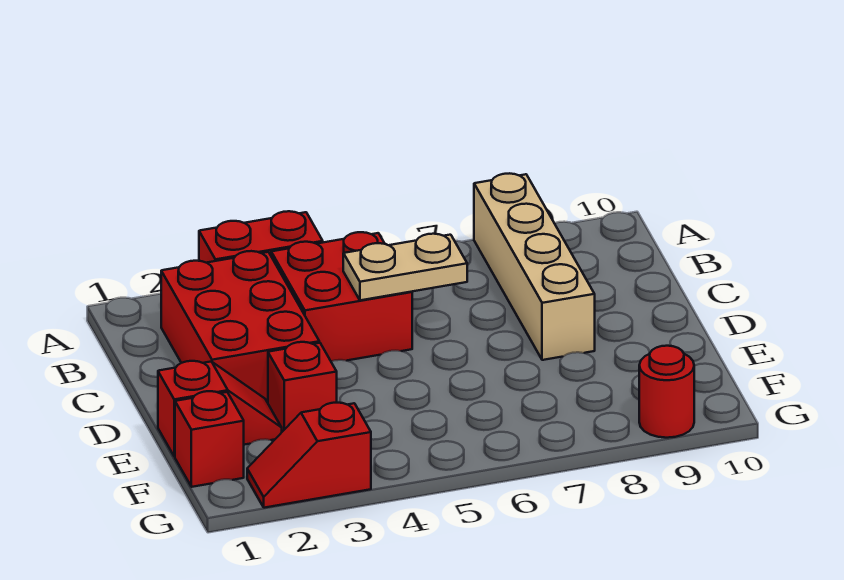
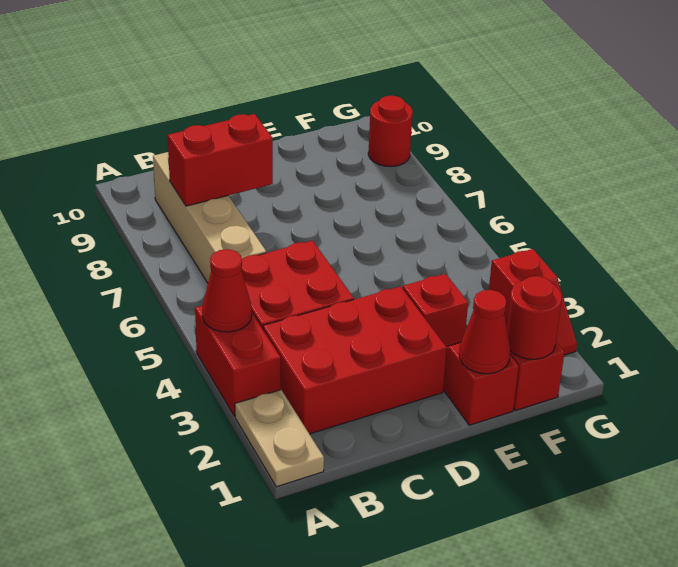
none -> red cone A4 level 2
tan brick A8:D8 level 1 -> tan brick B6:B9 level 1
none -> red brick B8:C8 level 2
tan plate C5:C6 level 2 -> tan plate A1:A2 level 1
none -> red cone E1 level 2
none -> red round brick F1 level 2

